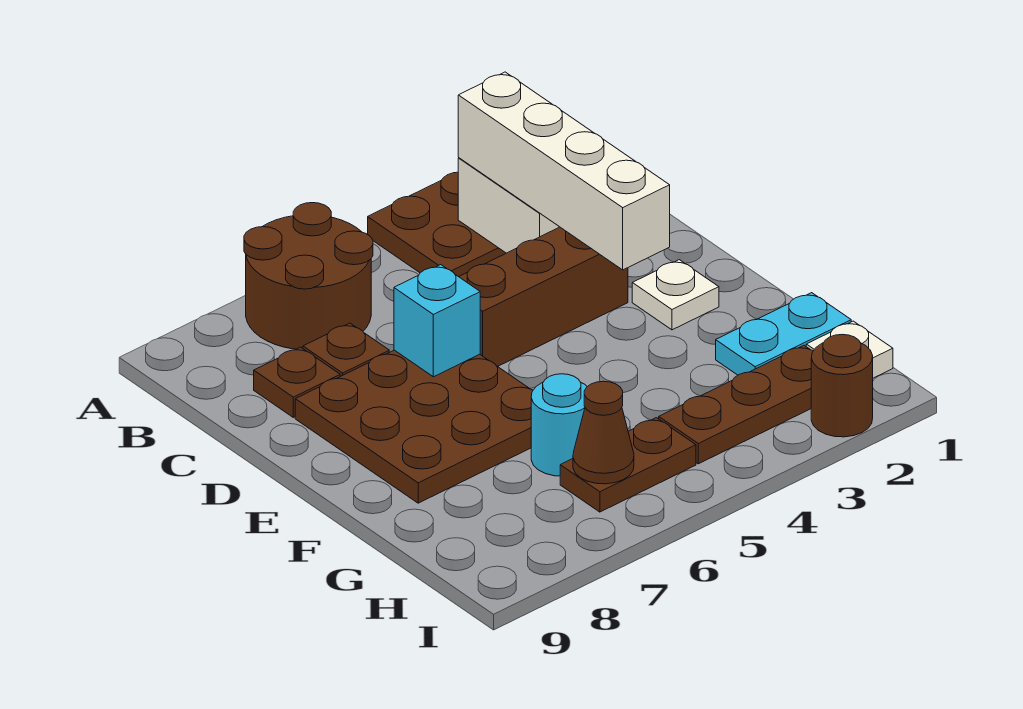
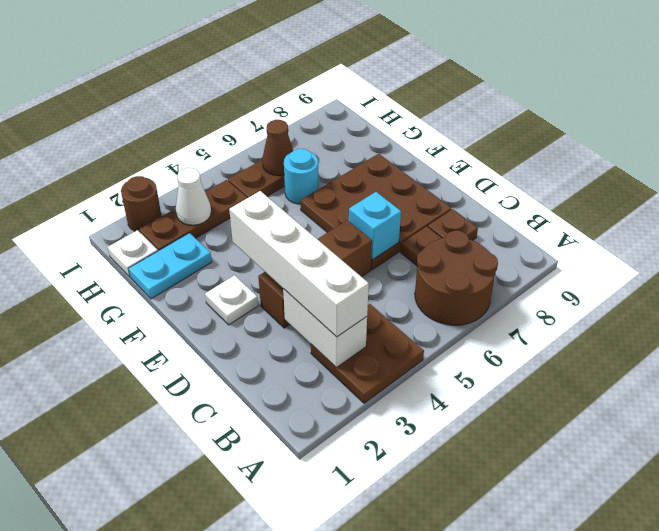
none -> white cone H3 level 2

